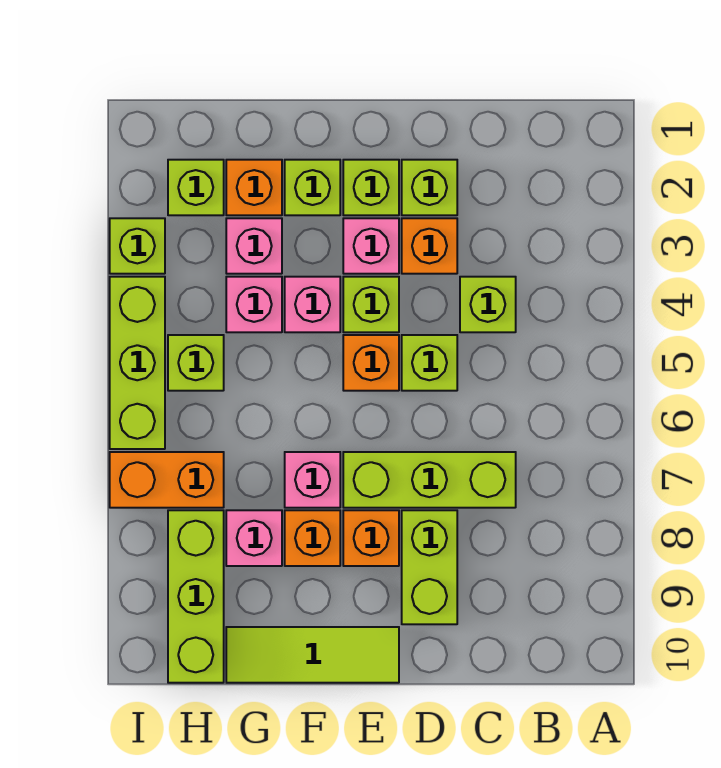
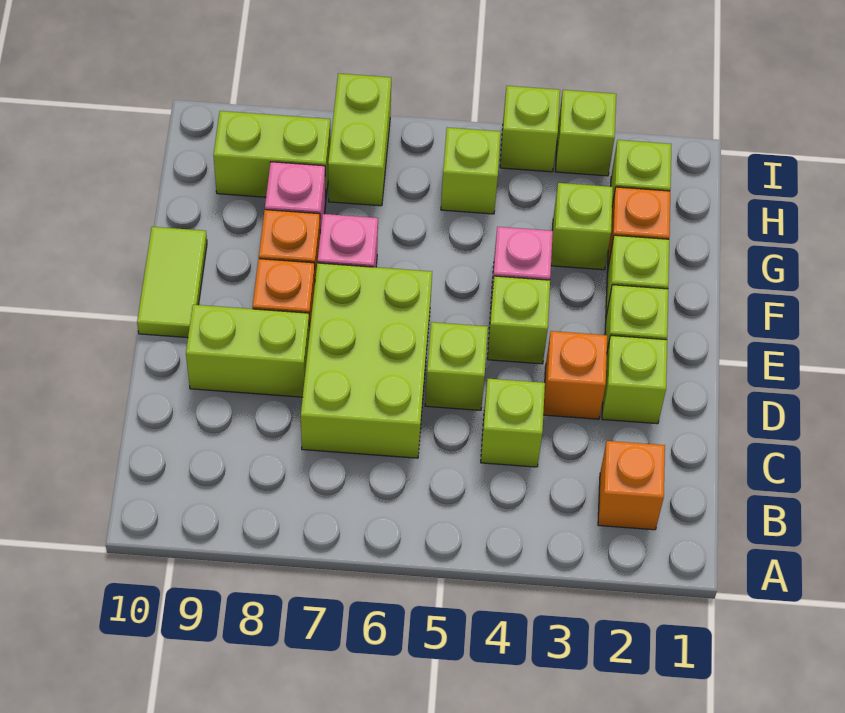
lime brick C7:E7 level 1 -> lime brick C6:E7 level 1
pink brick E3 level 1 -> none
orange brick E5 level 1 -> orange brick B2 level 1
lime tile E10:G10 level 1 -> lime tile E10:F10 level 1
pink brick G3 level 1 -> lime brick G3 level 1
pink brick G4 level 1 -> none
orange brick H7:I7 level 1 -> lime brick H7:I7 level 1
lime brick H8:H10 level 1 -> lime brick H8:H9 level 1
lime brick I4:I6 level 1 -> lime brick I4 level 1

